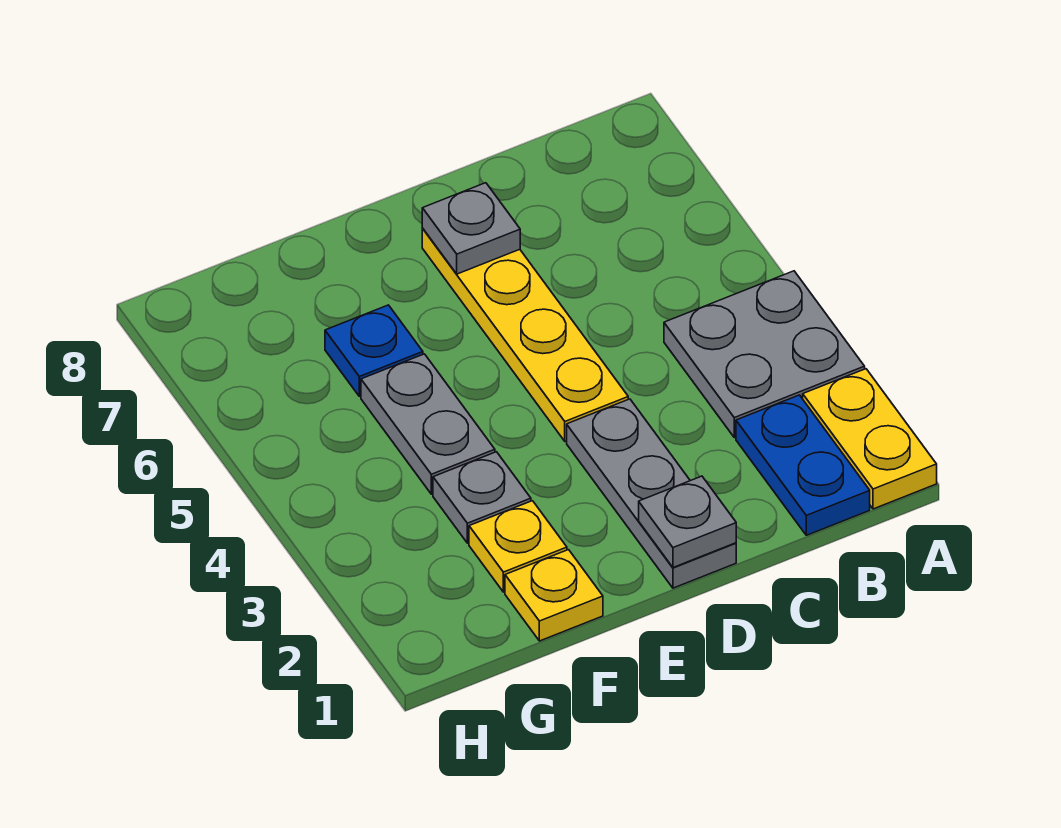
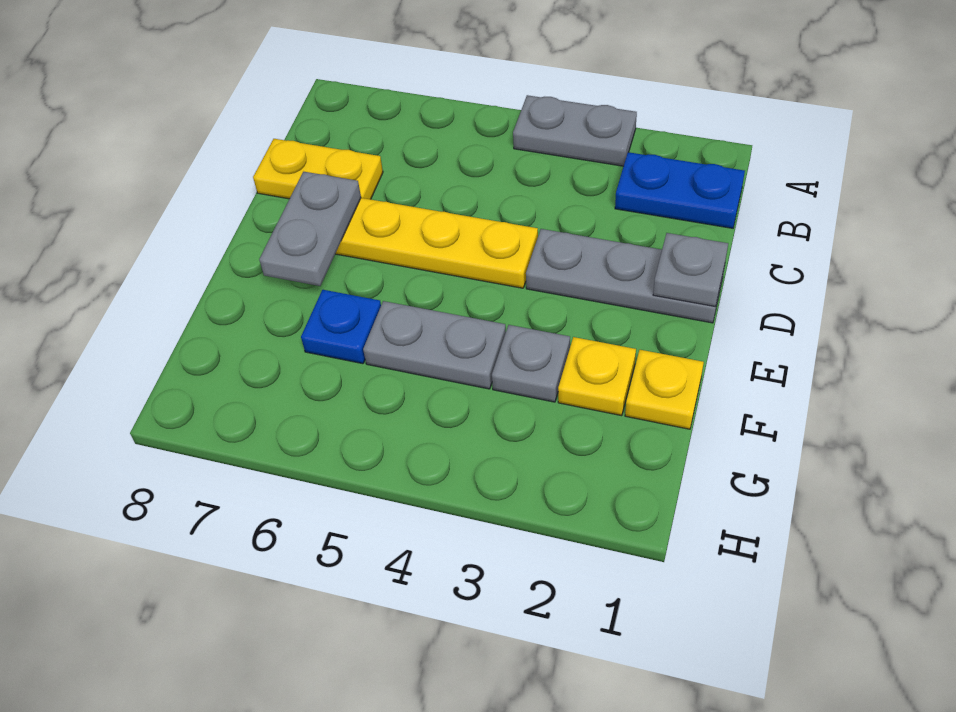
yellow plate A1:A2 level 1 -> yellow plate C7:C8 level 1
grey plate A3:B4 level 1 -> grey plate A3:A4 level 1
grey plate D7 level 2 -> grey plate D7:E7 level 2

